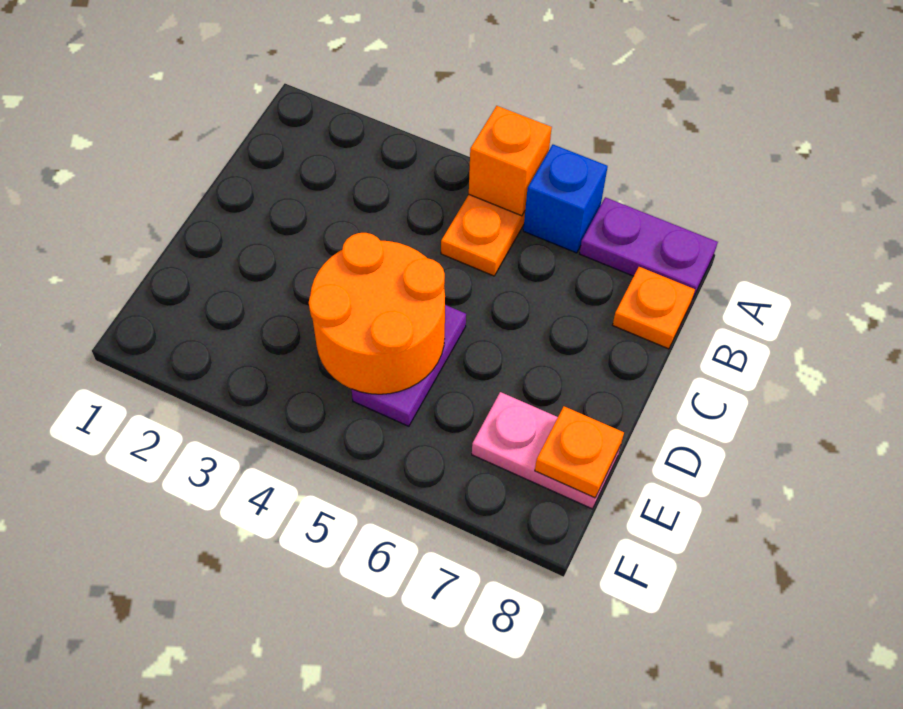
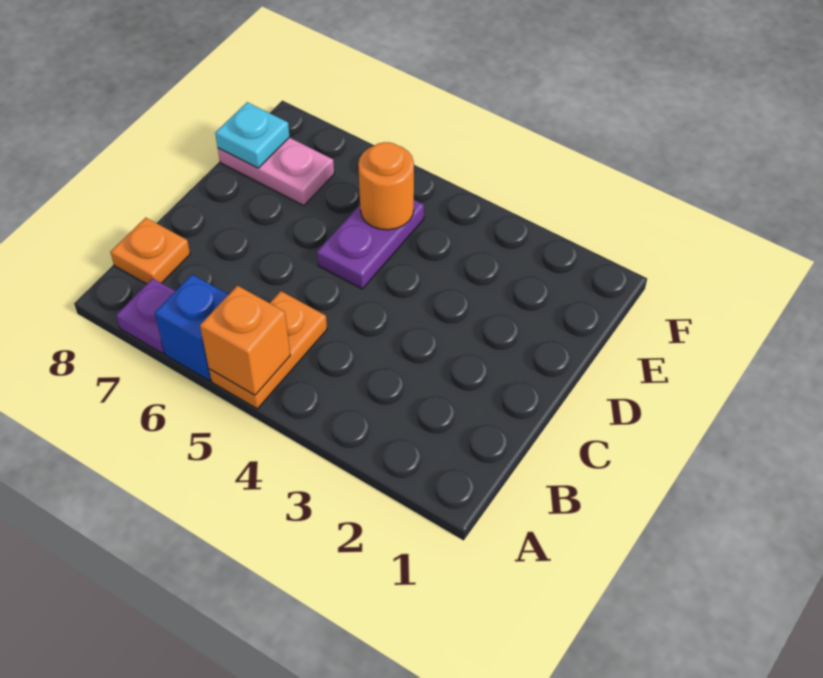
purple plate A7:A8 level 1 -> purple plate A7 level 1
orange round brick D4:E5 level 2 -> orange round brick E5 level 2
orange plate E8 level 2 -> cyan plate E8 level 2

